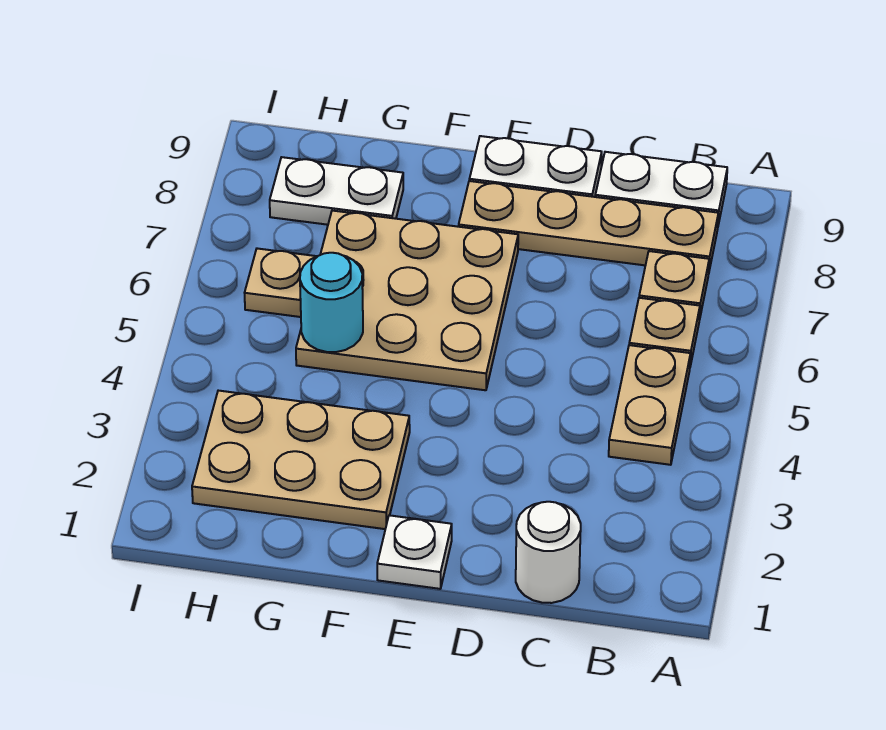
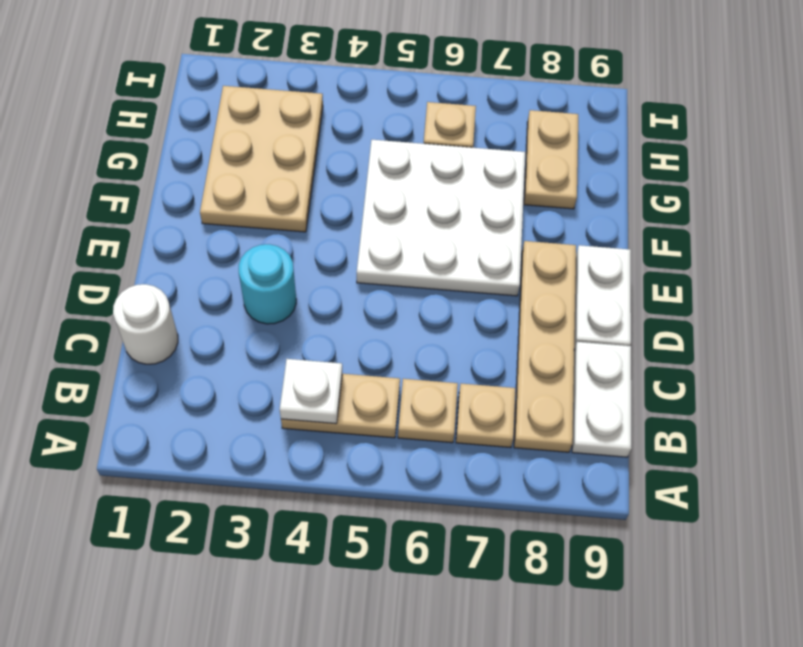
white plate E1 level 1 -> white plate B4 level 2
tan plate E5:G7 level 1 -> white plate E5:G7 level 1
cyan round brick G5 level 2 -> cyan round brick D3 level 1
white plate G8:H8 level 1 -> tan plate G8:H8 level 1

